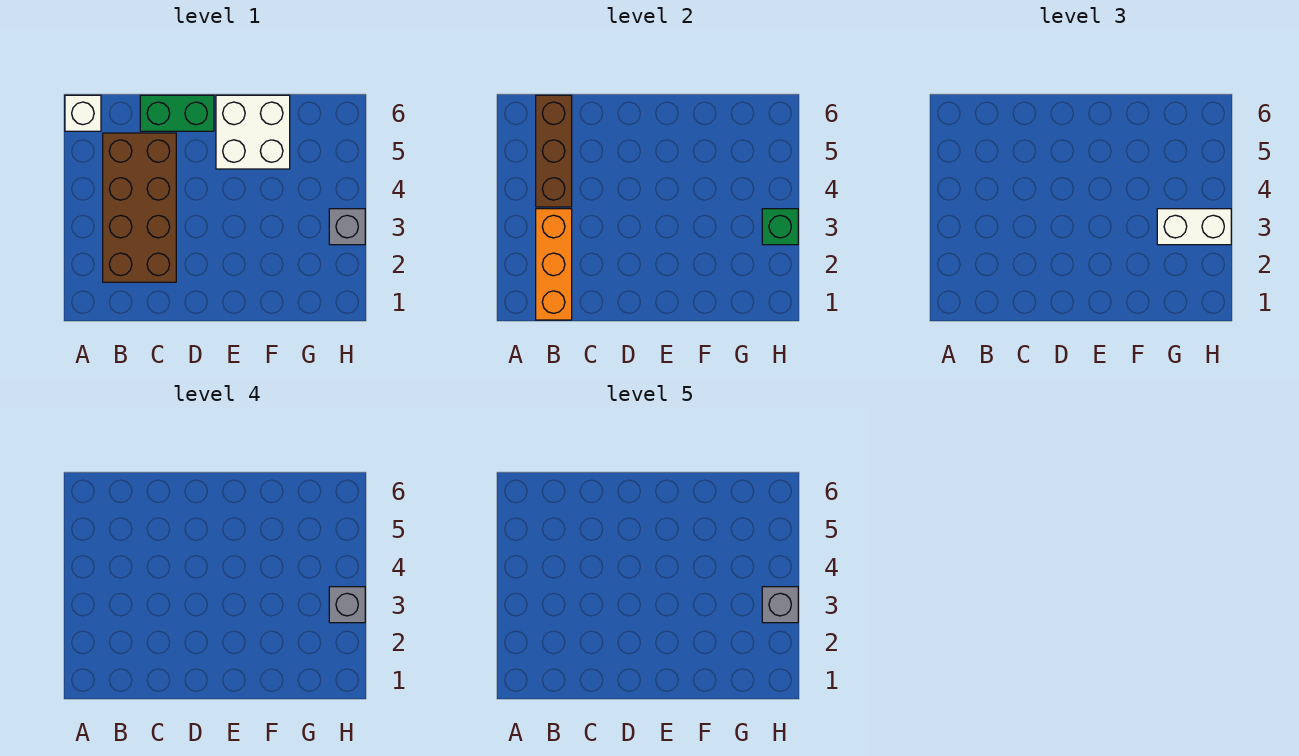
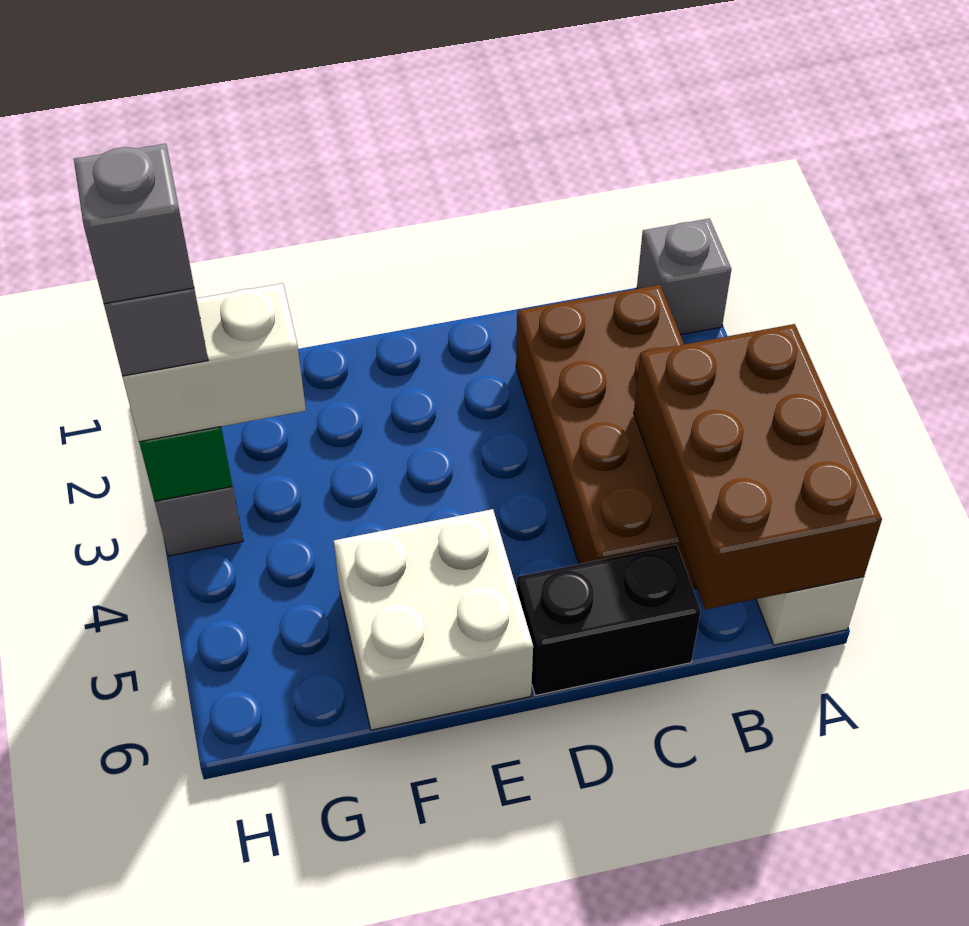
none -> grey brick A1 level 1
orange brick B1:B3 level 2 -> none
brown brick B4:B6 level 2 -> brown brick A4:B6 level 2
green brick C6:D6 level 1 -> black brick C6:D6 level 1

